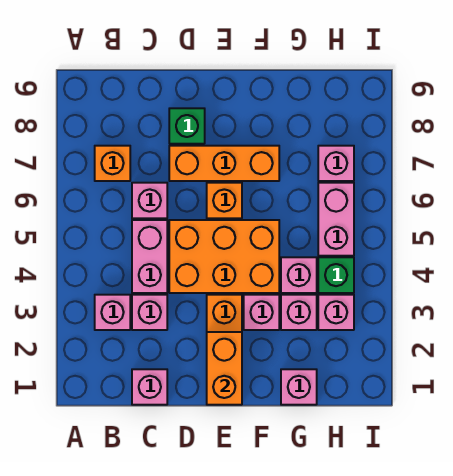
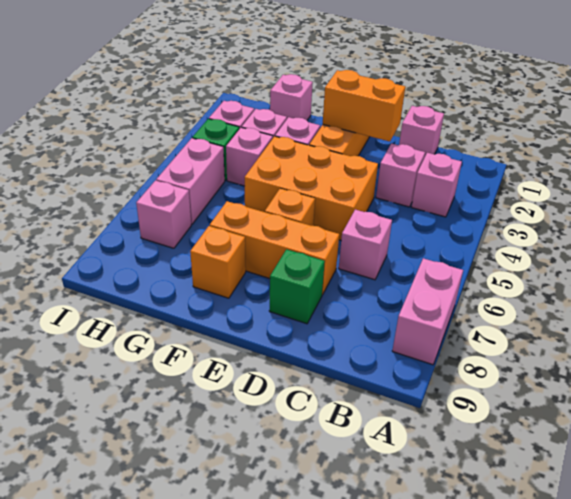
orange brick B7 level 1 -> orange brick F8 level 1
pink brick C4:C5 level 1 -> pink brick A7:A8 level 1
orange brick E1:E2 level 2 -> orange brick D2:E2 level 2

